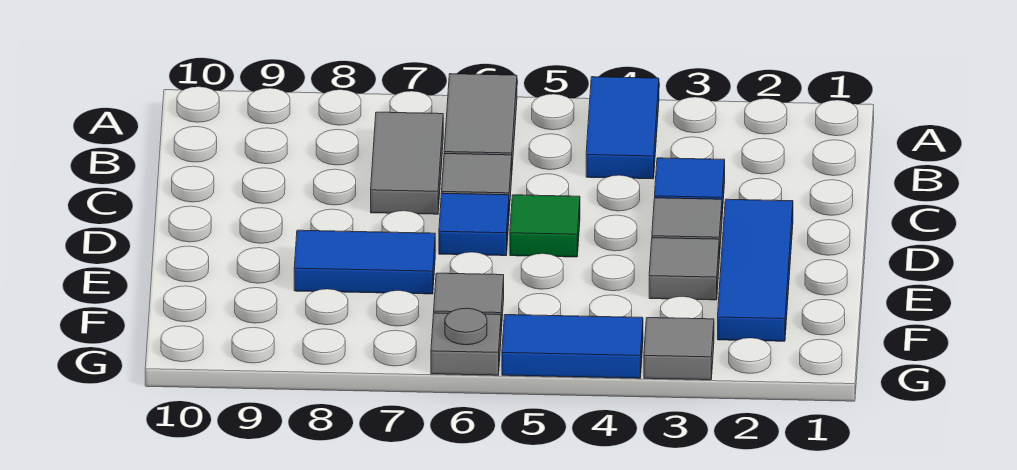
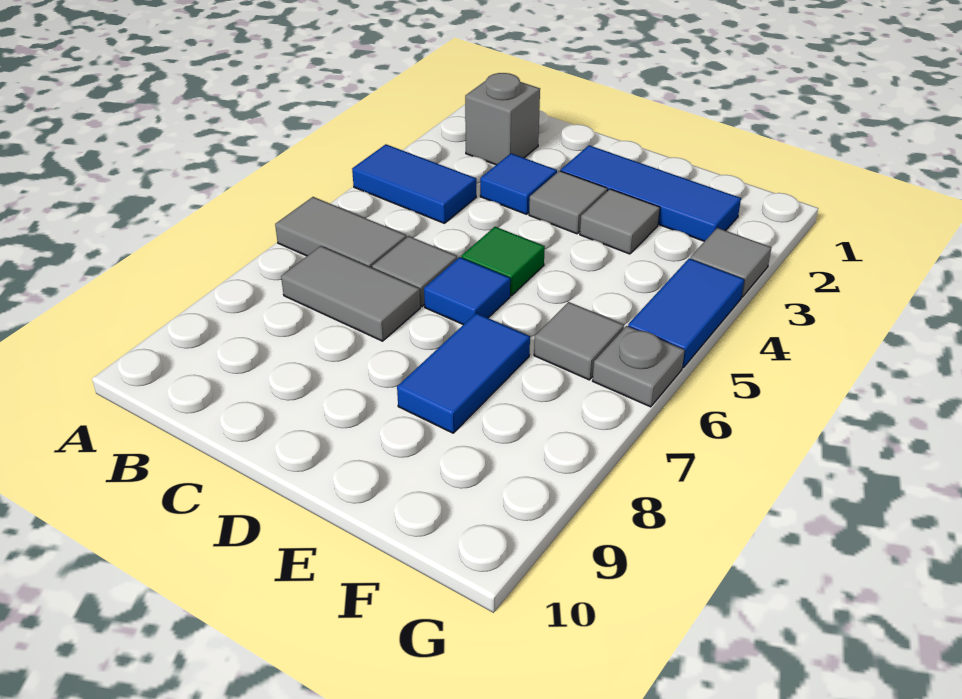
none -> grey brick B2 level 1

